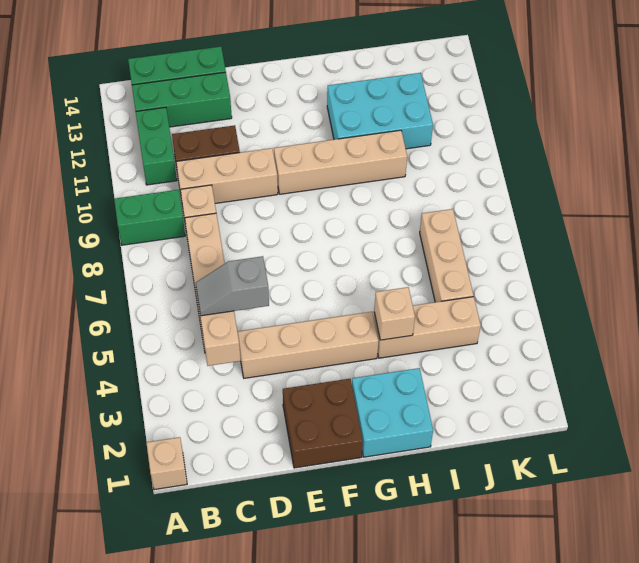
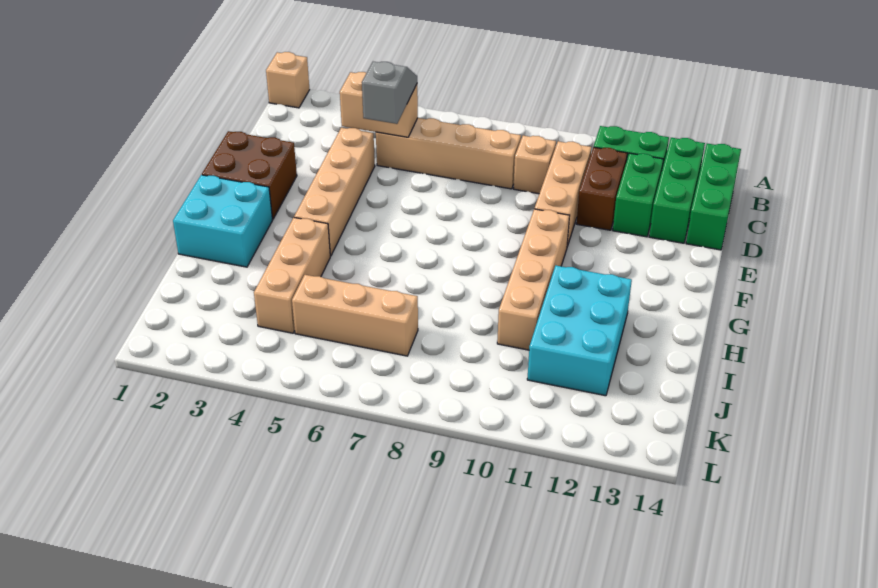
green brick A9:B9 level 1 -> green brick C12:D12 level 1
tan brick H4 level 2 -> none

